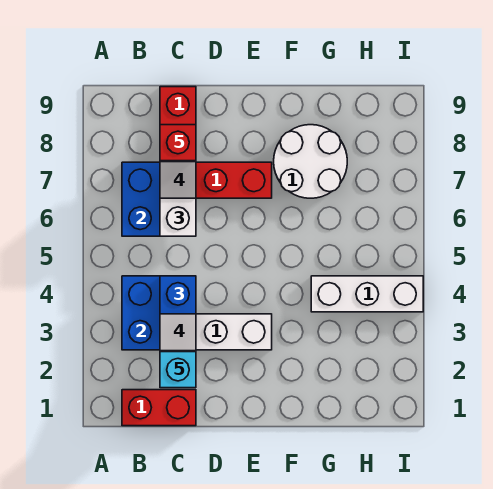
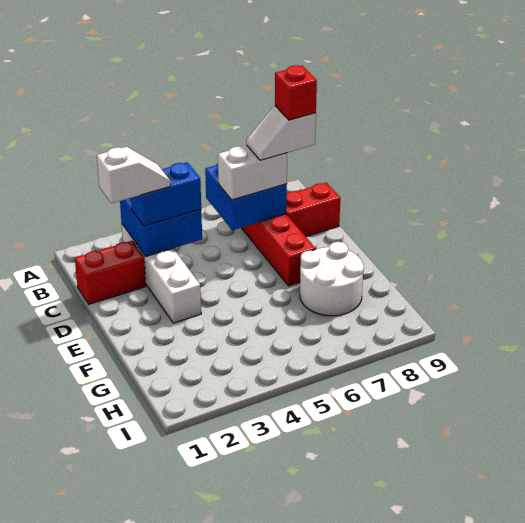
red brick B1:C1 level 1 -> red brick C1:C2 level 1
cyan brick C2 level 5 -> none
white brick G4:I4 level 1 -> none

